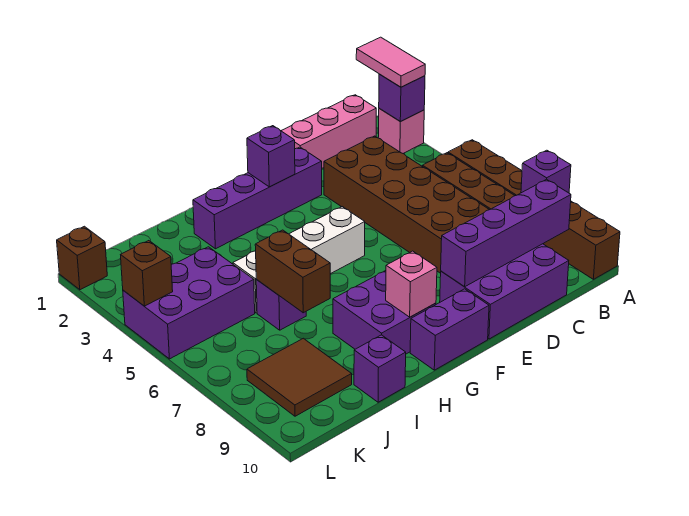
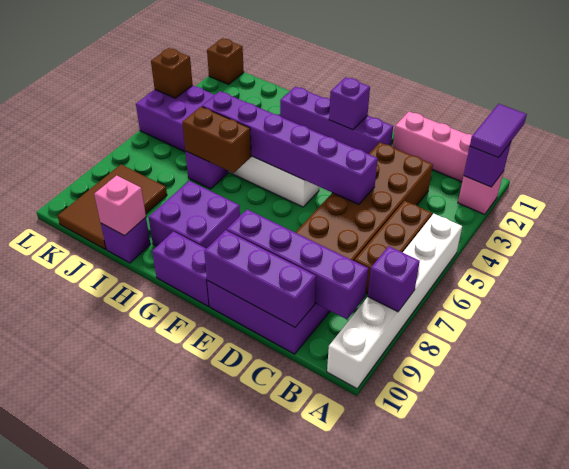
pink tile A1:A2 level 3 -> purple tile A1:A2 level 3
brown brick A5:A10 level 1 -> white brick A5:A10 level 1
none -> purple brick C10:E10 level 2
none -> purple brick D5:I5 level 2
pink brick G9 level 2 -> pink brick I10 level 2
brown brick I6:I7 level 2 -> brown brick H6:I6 level 2
brown tile J8:K9 level 1 -> brown tile J8:K10 level 1

